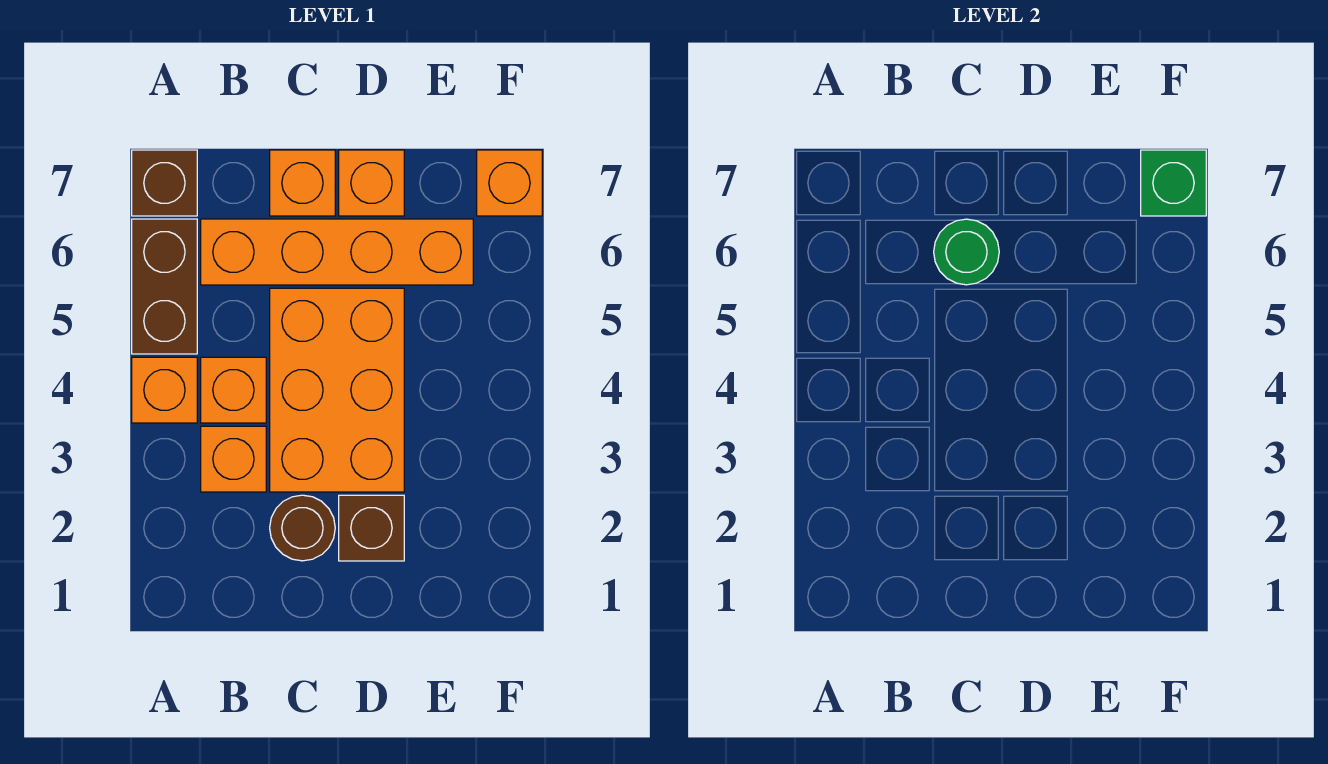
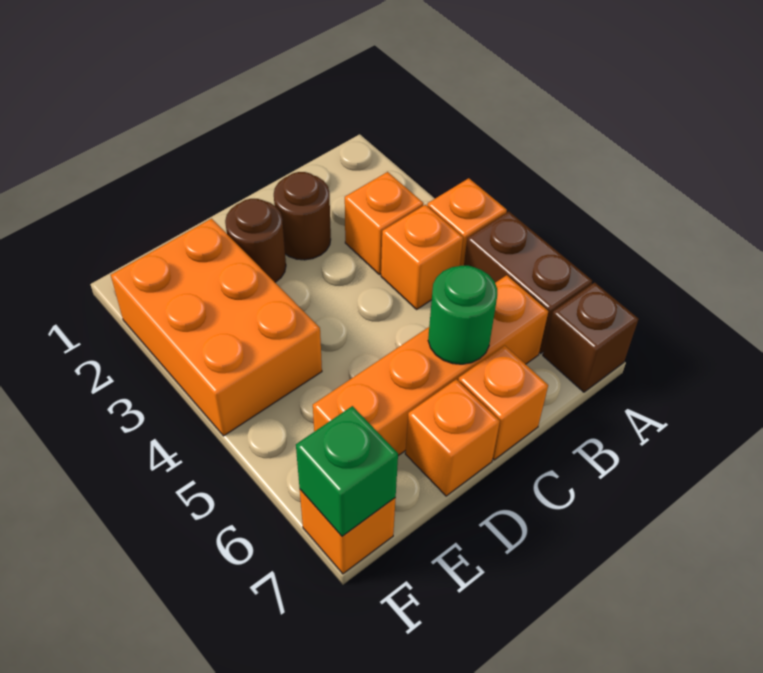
orange brick C3:D5 level 1 -> orange brick E2:F4 level 1
brown brick D2 level 1 -> brown round brick D2 level 1

